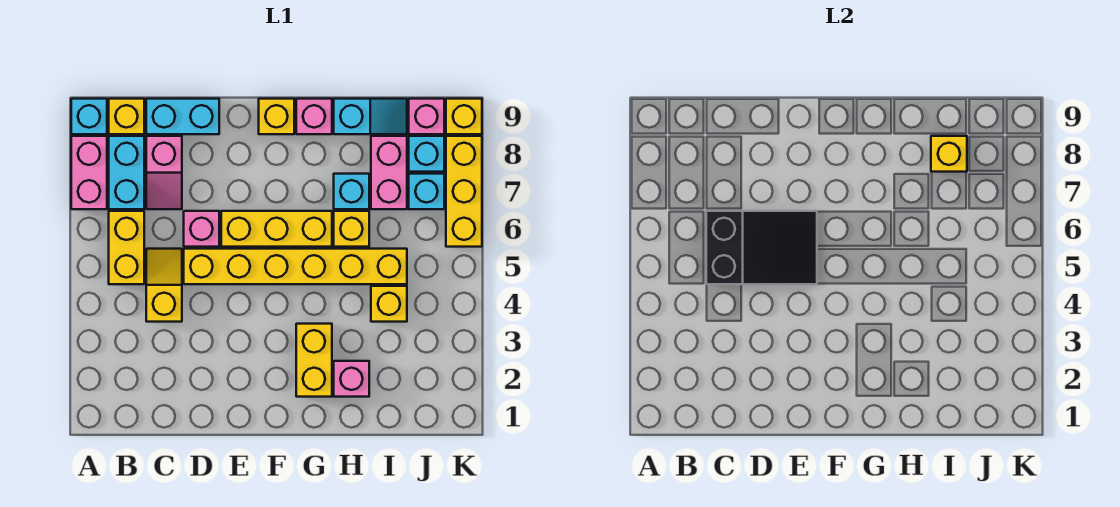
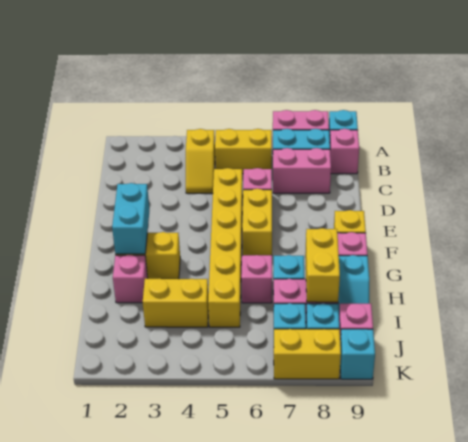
yellow brick B9 level 1 -> pink brick B9 level 1
yellow slope C4:C5 level 1 top 4 -> yellow slope B4:C4 level 1 top B
black slope C5:E6 level 2 top C -> none
pink slope C7:C8 level 1 top 8 -> pink brick C7:C8 level 1
cyan brick C9:D9 level 1 -> cyan brick F2:G2 level 2
yellow brick E6:G6 level 1 -> yellow brick E6:F6 level 1
yellow brick H6 level 1 -> pink brick H6 level 1
yellow brick I4 level 1 -> yellow brick I3:I4 level 1
yellow brick I8 level 2 -> yellow brick H8:I8 level 2
yellow brick K6:K8 level 1 -> yellow brick K7:K8 level 1
yellow brick K9 level 1 -> cyan brick K9 level 1

